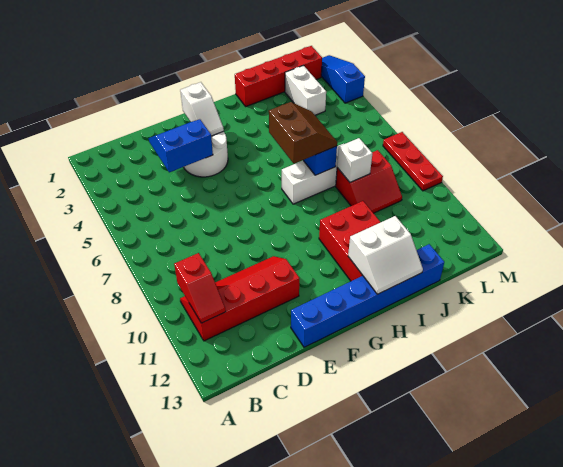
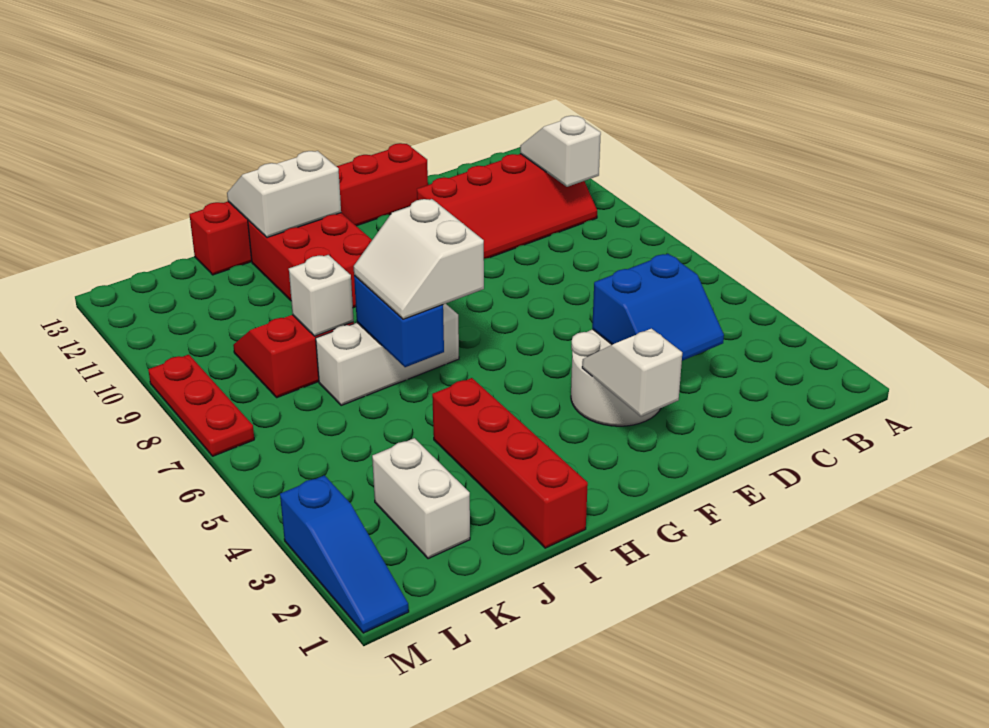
red slope B10:B11 level 2 top 10 -> white slope B10:B11 level 2 top 10
blue brick E13:J13 level 1 -> red brick E13:J13 level 1
brown slope H6:I7 level 3 top H -> white slope H6:I7 level 3 top H
red brick I1:L1 level 1 -> red brick I1:I4 level 1

